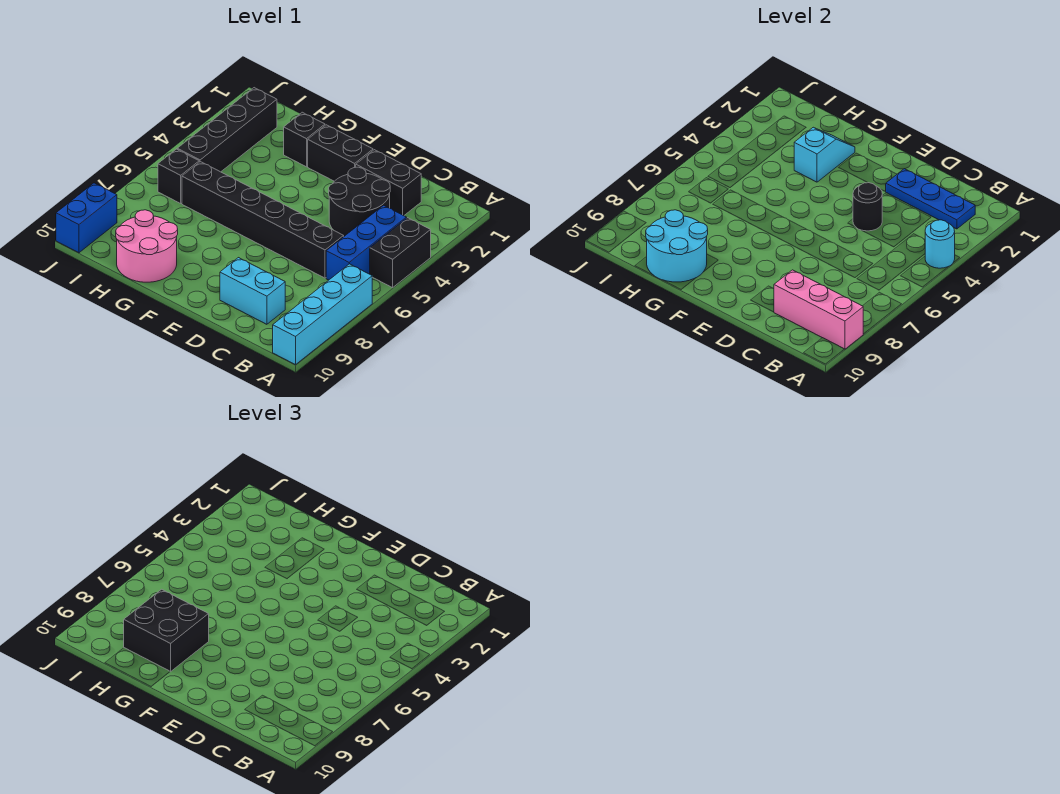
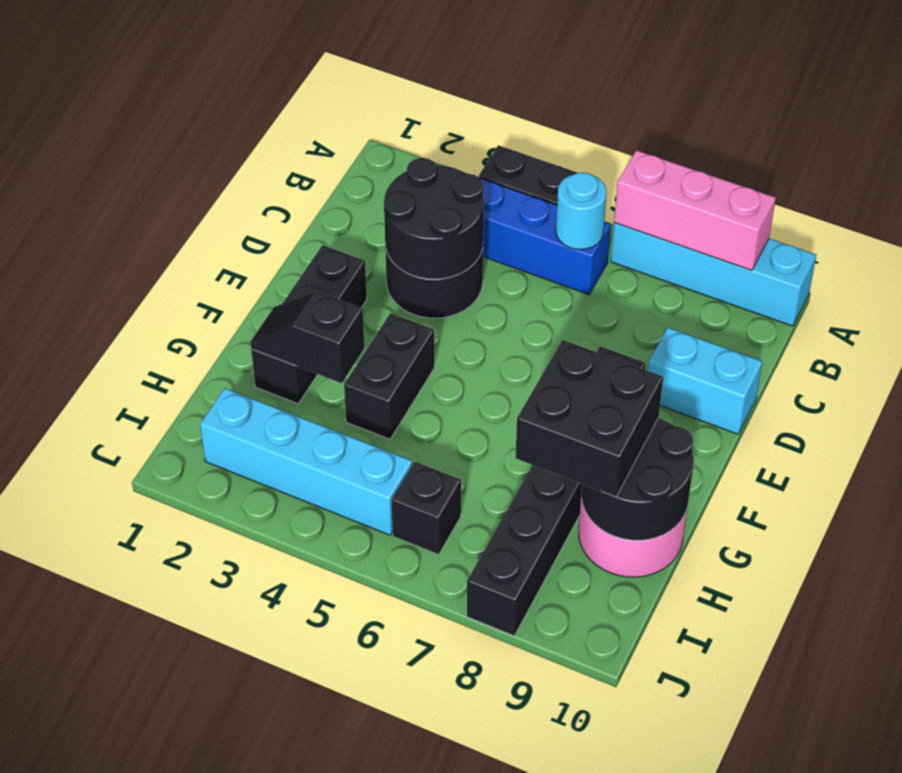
cyan round brick A4 level 2 -> cyan round brick B6 level 2
pink brick A9:C9 level 2 -> pink brick A7:A9 level 2
blue plate B2:D2 level 2 -> none
black brick C2:D2 level 1 -> black brick F4:G4 level 1
black brick C6:H6 level 1 -> black brick E8:J8 level 1
cyan brick C9:D9 level 1 -> cyan brick D9:D10 level 1
black round brick D4 level 2 -> black round brick C3:D4 level 2
cyan slope G2:G3 level 2 top 3 -> black slope G2:G3 level 2 top 3
cyan round brick G9:H10 level 2 -> black round brick G9:H10 level 2
black brick I2:I5 level 1 -> cyan brick I2:I5 level 1
blue brick J9:J10 level 1 -> none

